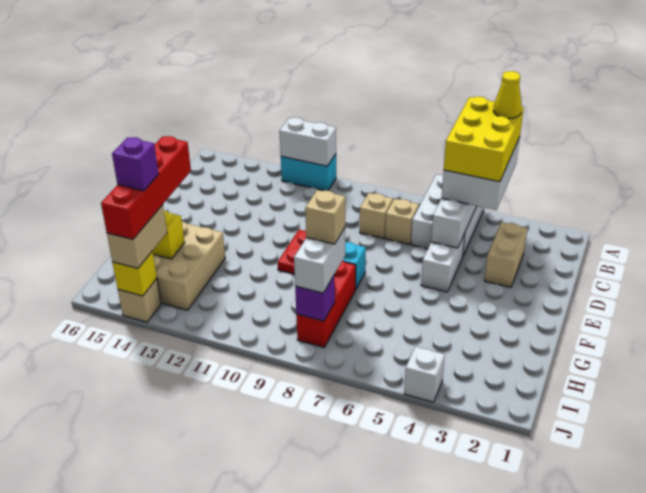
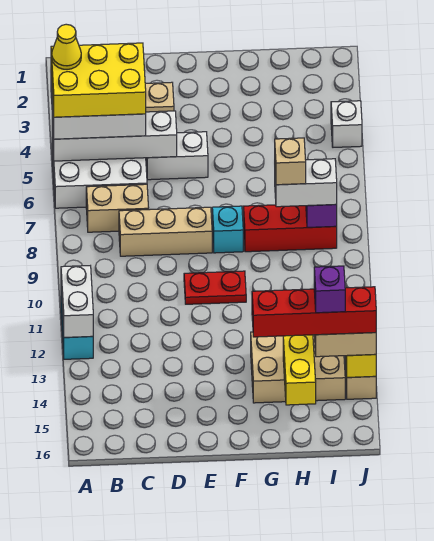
tan brick C7 level 1 -> tan brick B7:C7 level 1
tan brick C8 level 1 -> tan brick C8:E8 level 1

